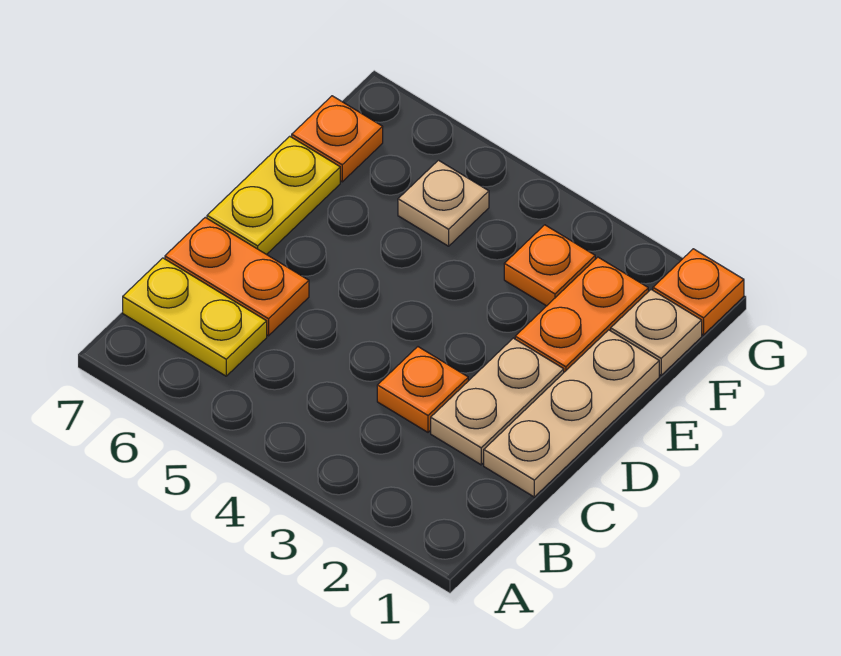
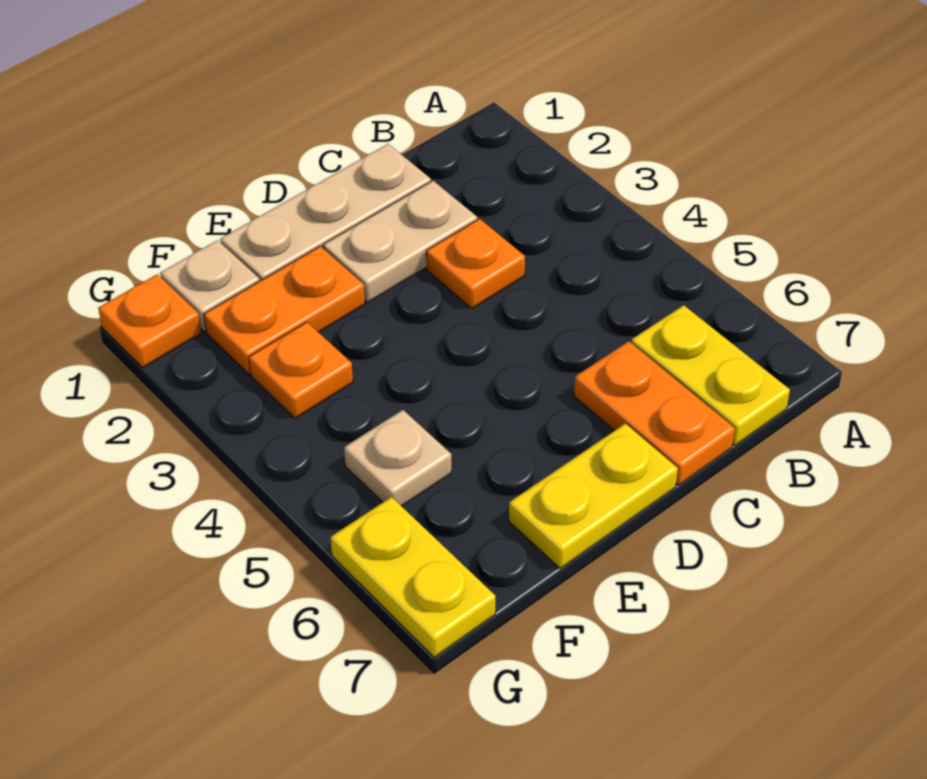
orange plate F7 level 1 -> none
none -> yellow plate G6:G7 level 1

